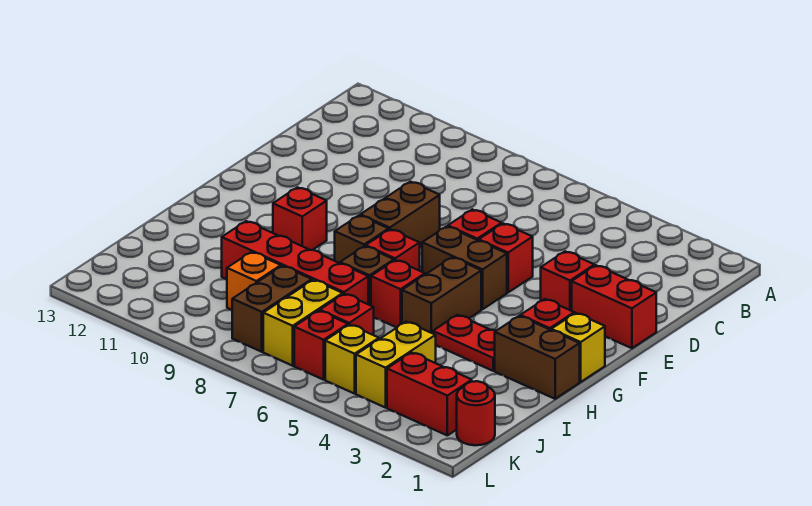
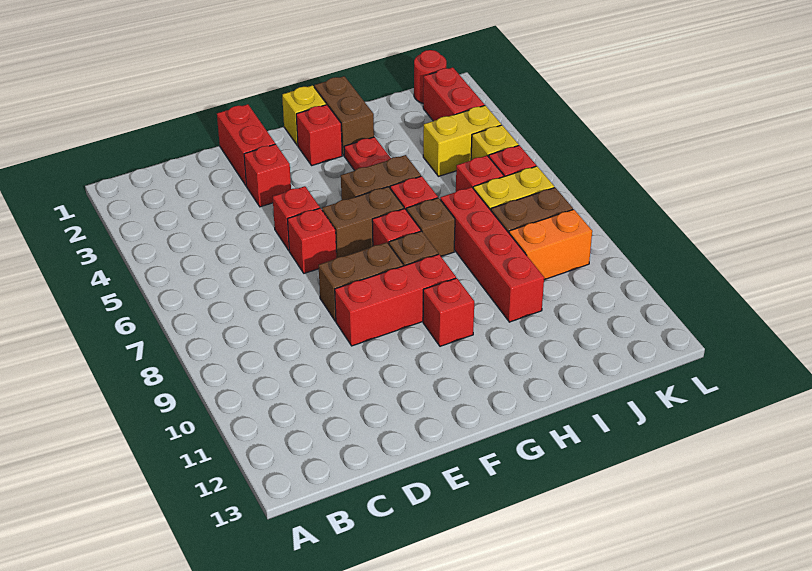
none -> red brick E9:G9 level 1
brown brick F5:F6 level 1 -> brown brick F6:G6 level 1
orange brick J9 level 1 -> orange brick J9:K9 level 1

